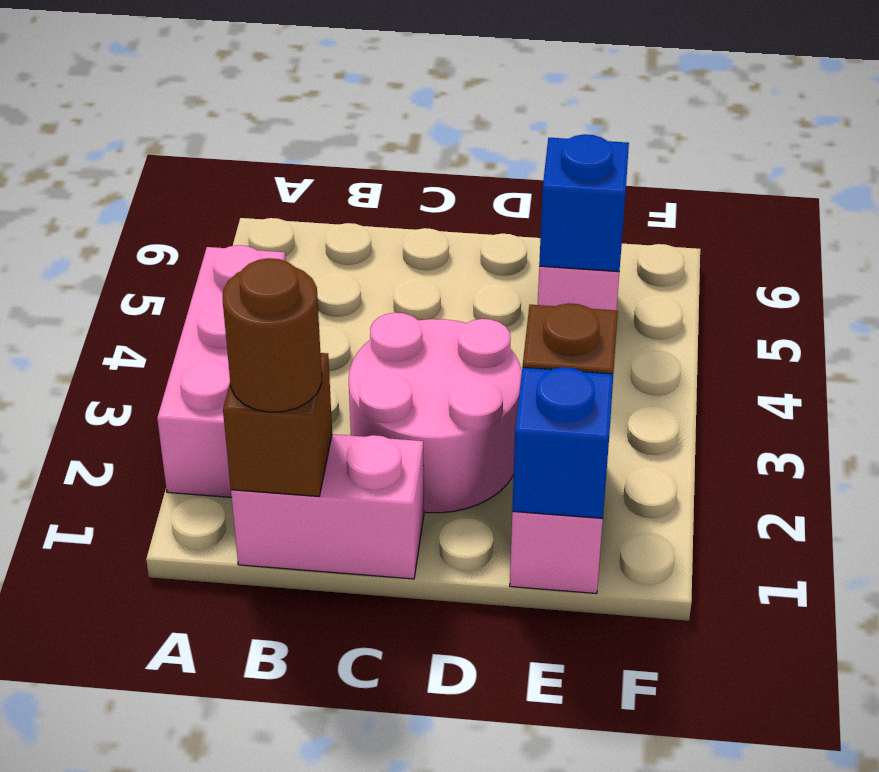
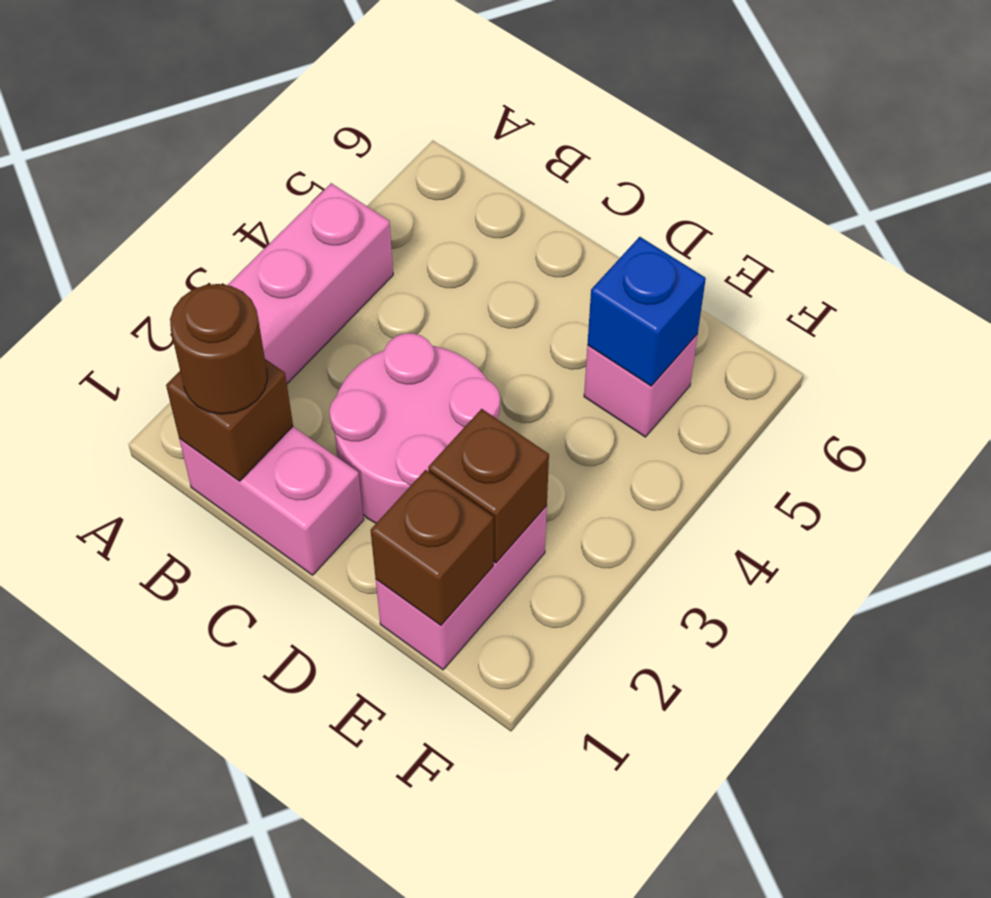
blue brick E1 level 2 -> brown brick E1 level 2

